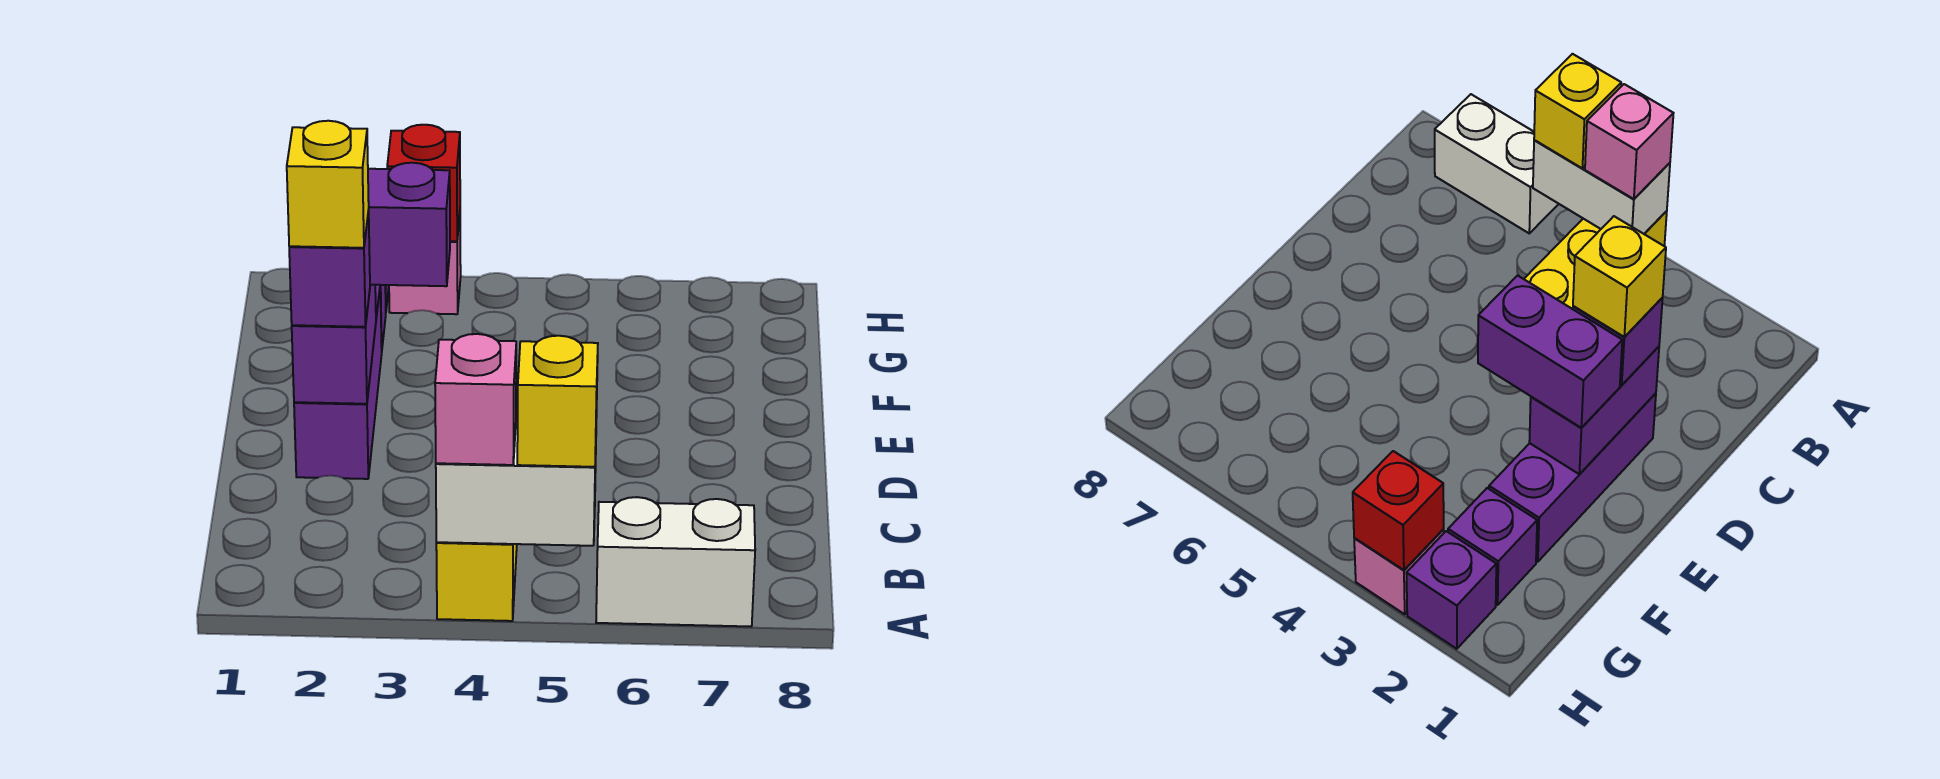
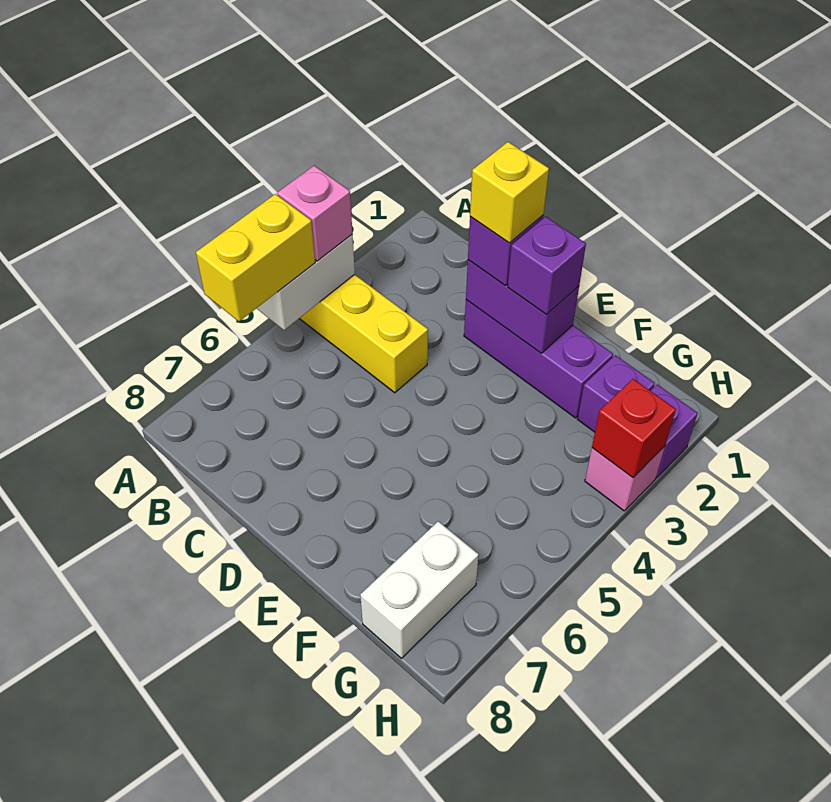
yellow brick A5 level 3 -> yellow brick A5:A6 level 3
white brick A6:A7 level 1 -> white brick G7:G8 level 1
purple brick E2:E3 level 3 -> purple brick E2 level 3

